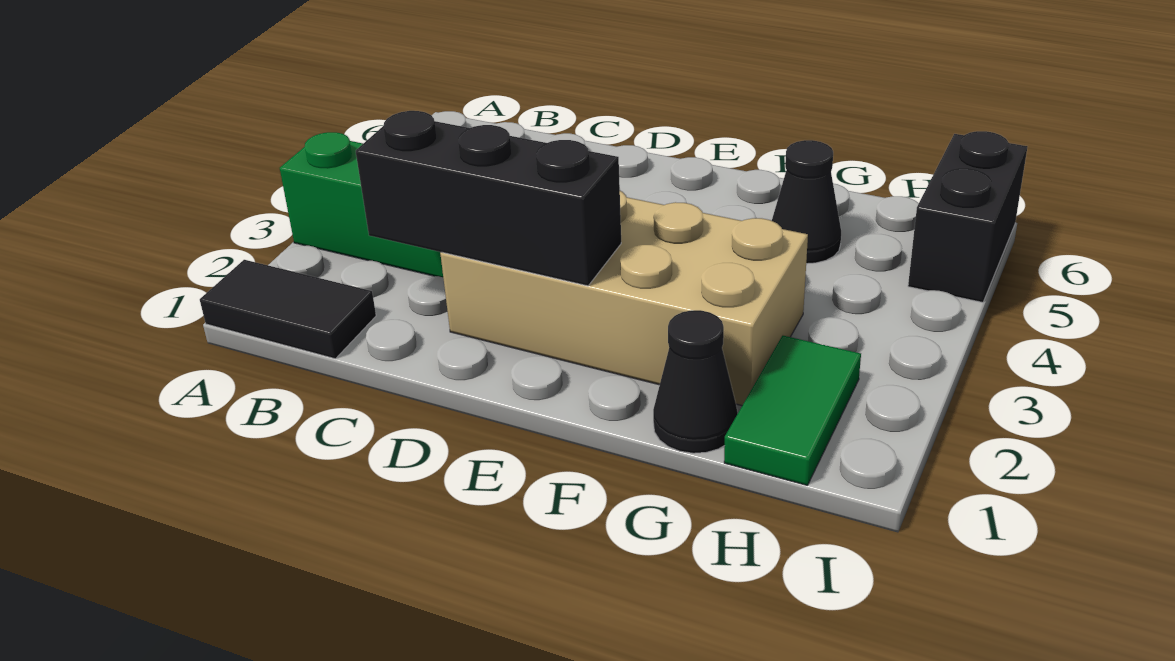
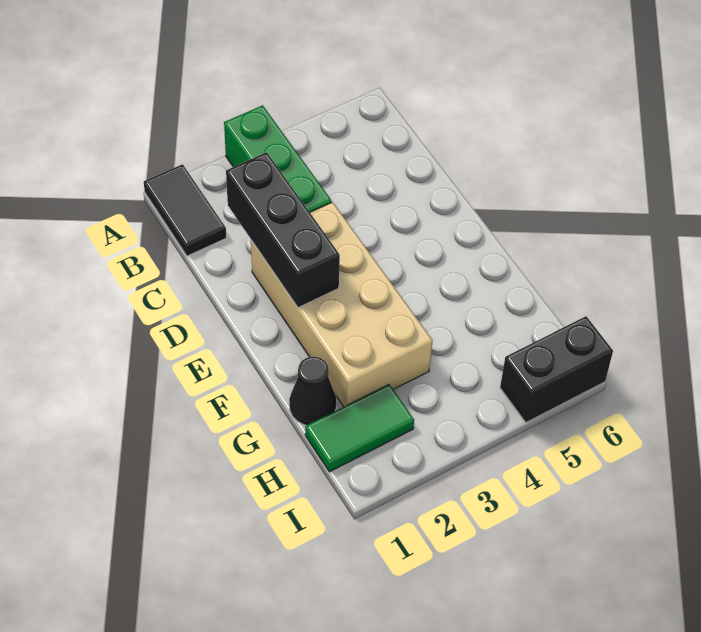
black cone G5 level 1 -> none

